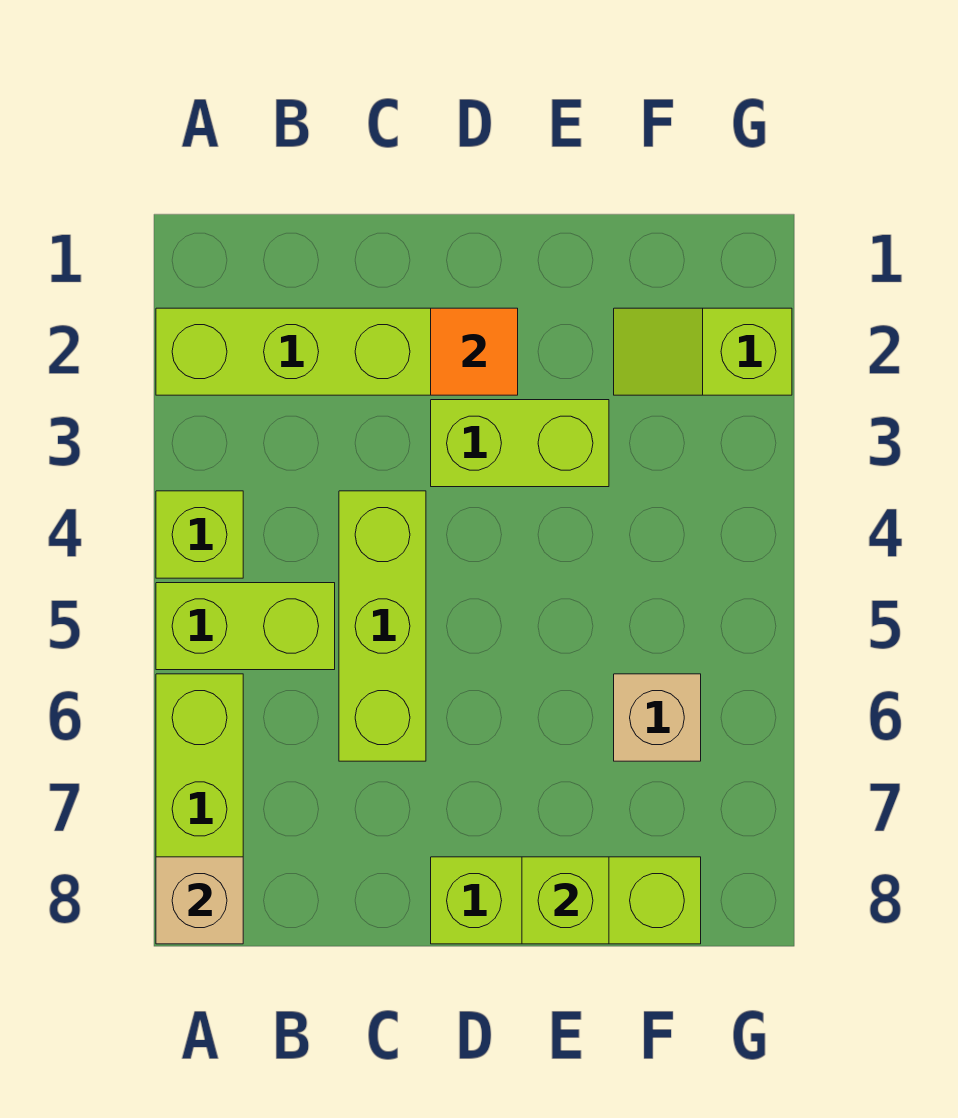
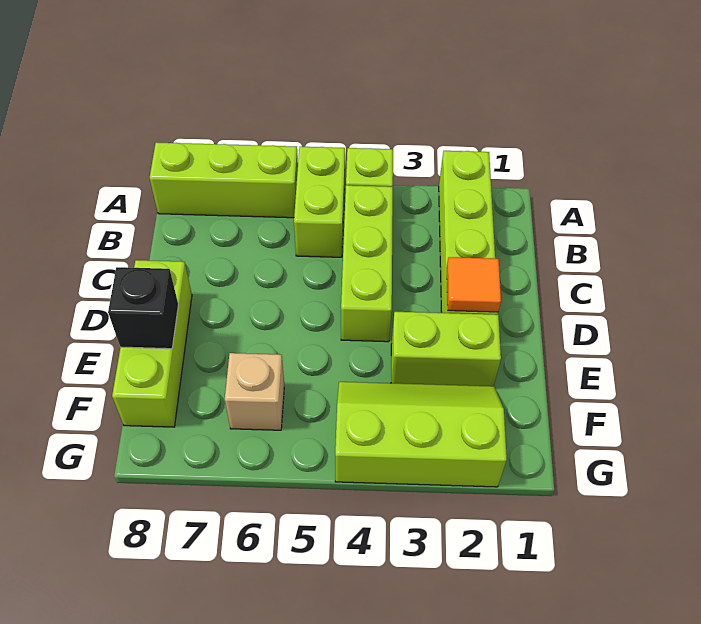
tan brick A8 level 2 -> none
lime brick C4:C6 level 1 -> lime brick B4:D4 level 1
lime brick D3:E3 level 1 -> lime brick E2:E3 level 1
lime brick E8 level 2 -> black brick E8 level 2
lime slope F2:G2 level 1 top G -> lime slope F2:G4 level 1 top G

